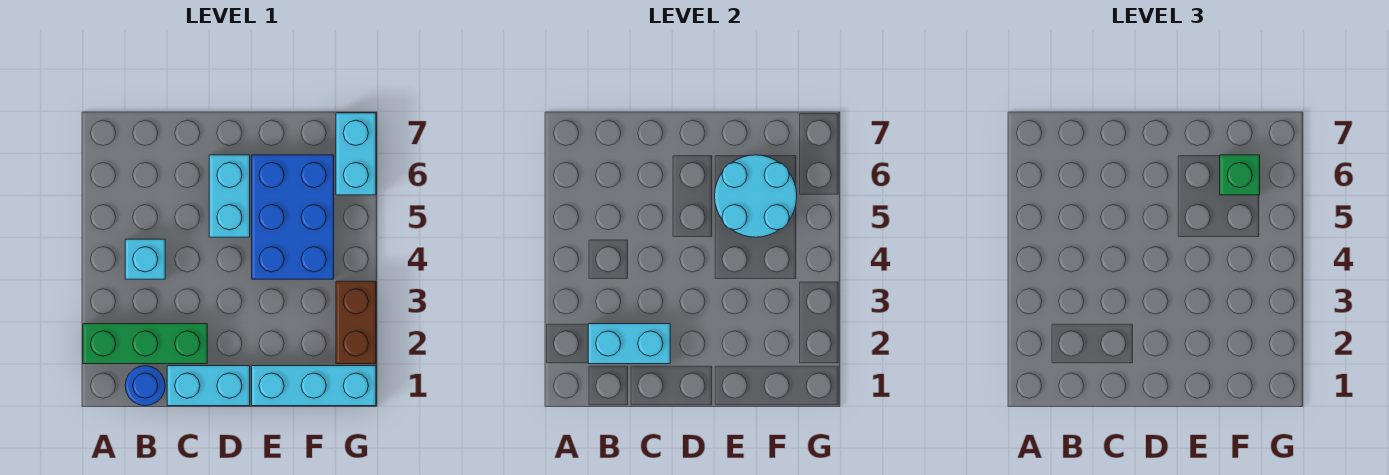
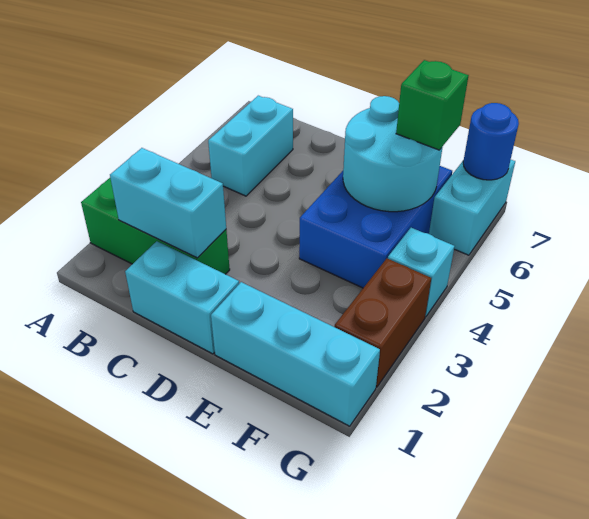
blue round brick B1 level 1 -> blue round brick G7 level 2
cyan brick B4 level 1 -> cyan brick G4 level 1
cyan brick D5:D6 level 1 -> cyan brick B5:B6 level 1

